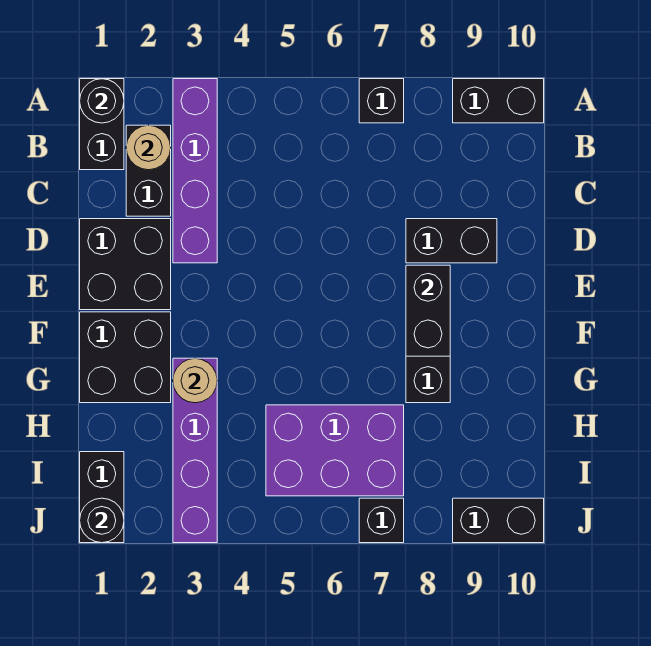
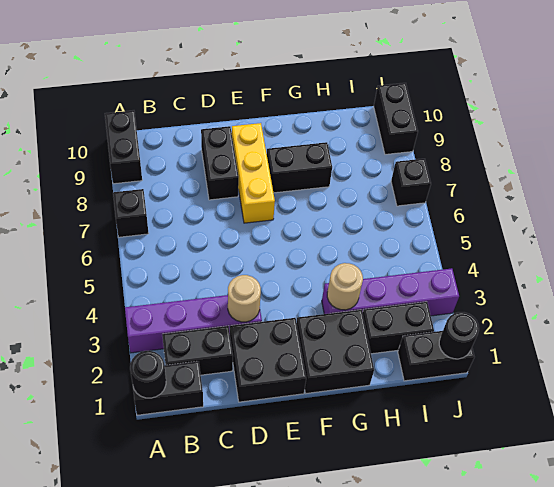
tan round brick B2 level 2 -> tan round brick D3 level 2
none -> yellow brick E7:E9 level 1
black brick E8:F8 level 2 -> black brick H2:I2 level 1
purple brick H5:I7 level 1 -> none

